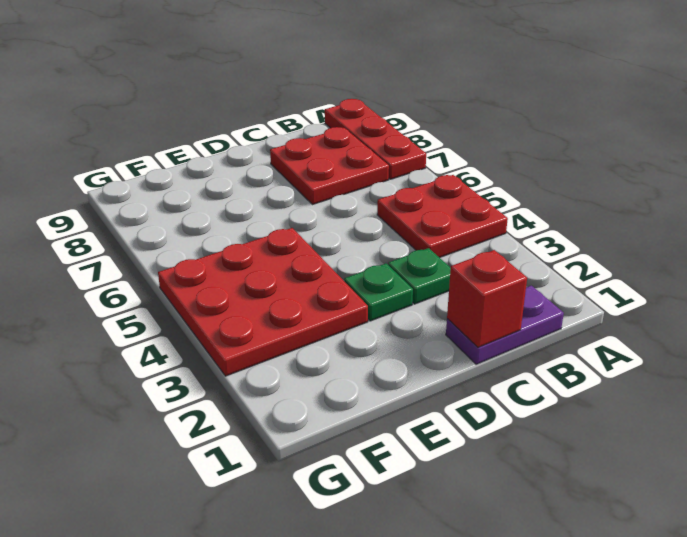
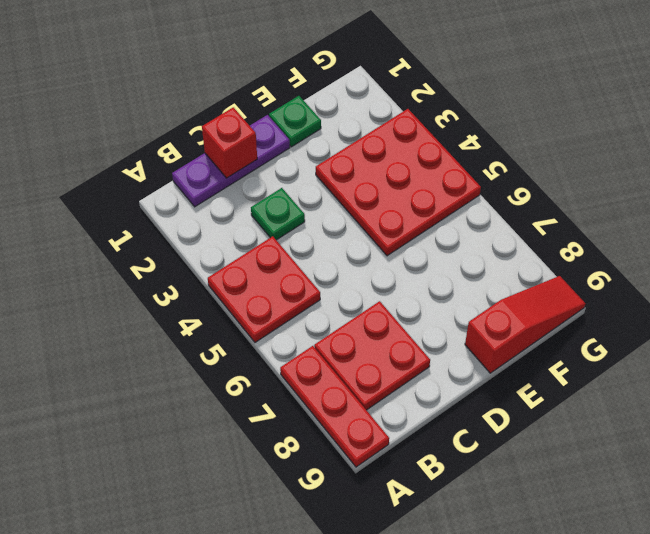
purple plate B1:C1 level 1 -> purple plate B1:D1 level 1
green plate D3 level 1 -> green plate E1 level 1
none -> red slope E9:G9 level 1 top E

